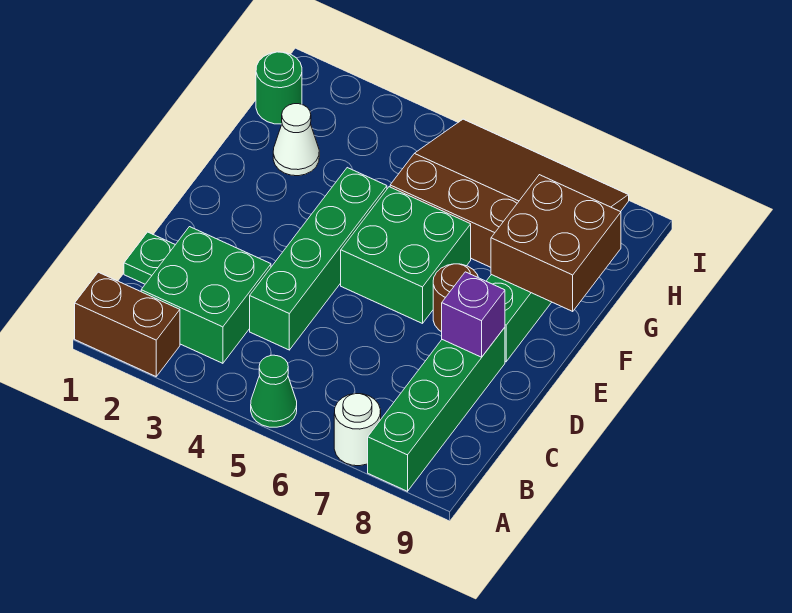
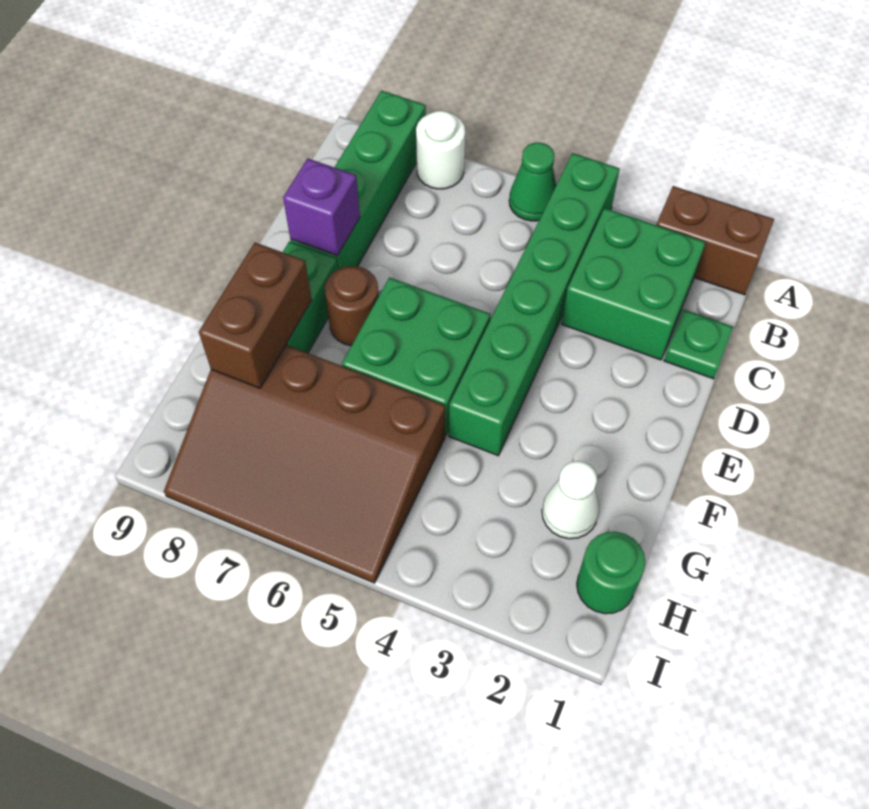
green brick C4:F4 level 1 -> green brick A4:F4 level 1
brown brick F8:G9 level 2 -> brown brick F8:G8 level 2

